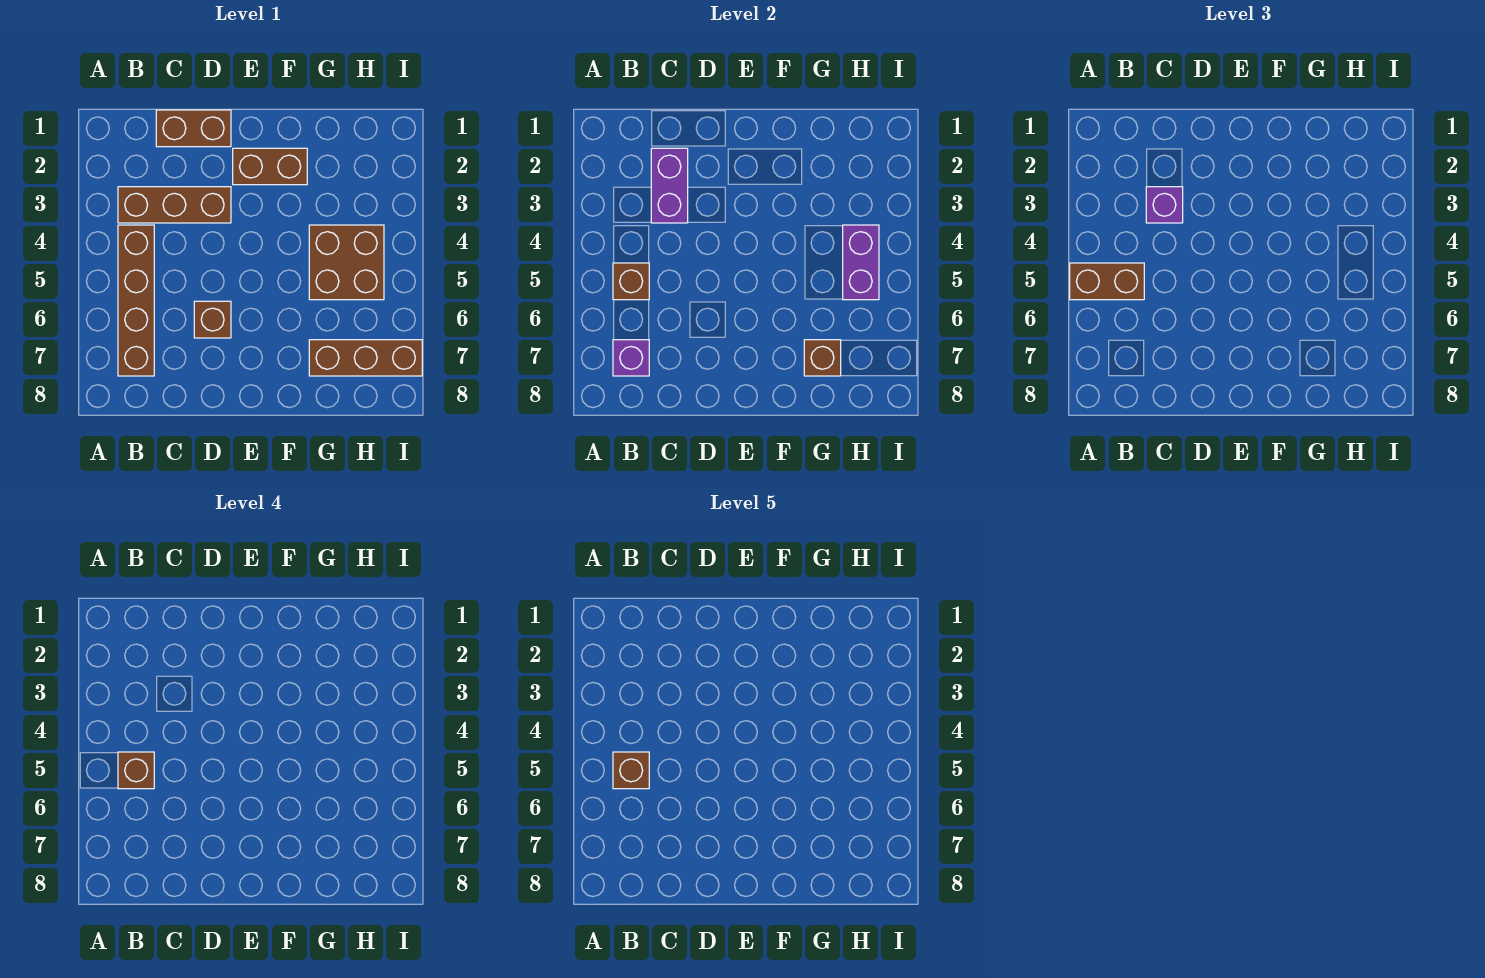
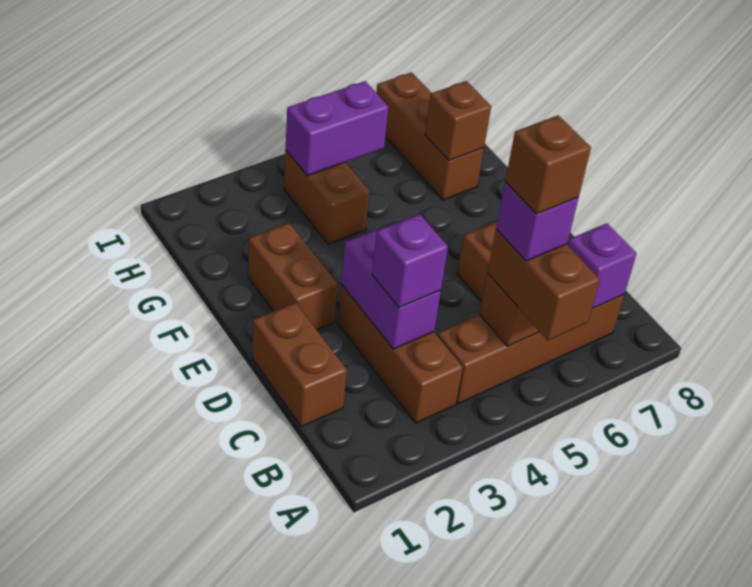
brown brick B5 level 4 -> purple brick B5 level 4
purple brick C2:C3 level 2 -> purple brick C3:D3 level 2
brown brick G4:H5 level 1 -> brown brick G4:H4 level 1

